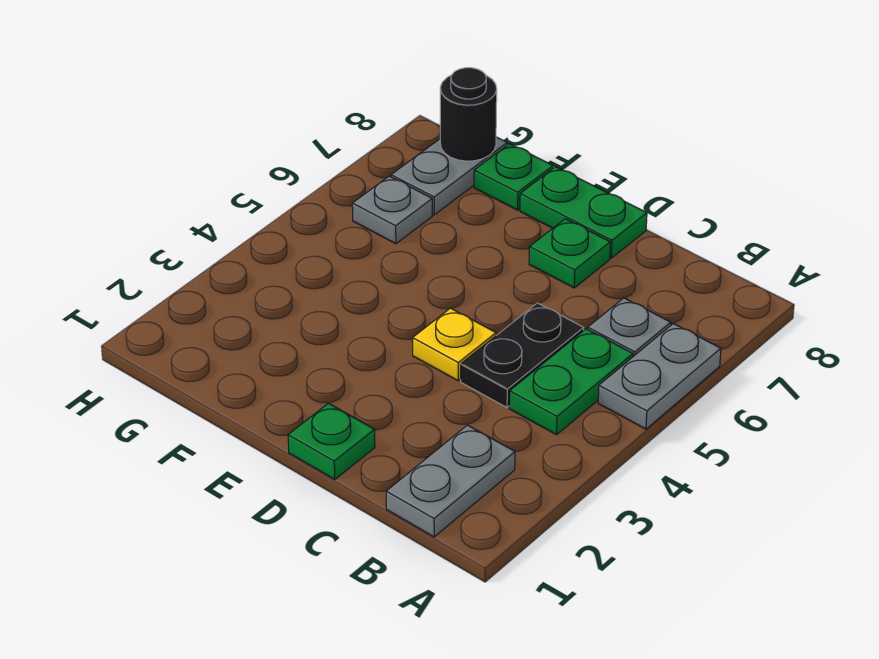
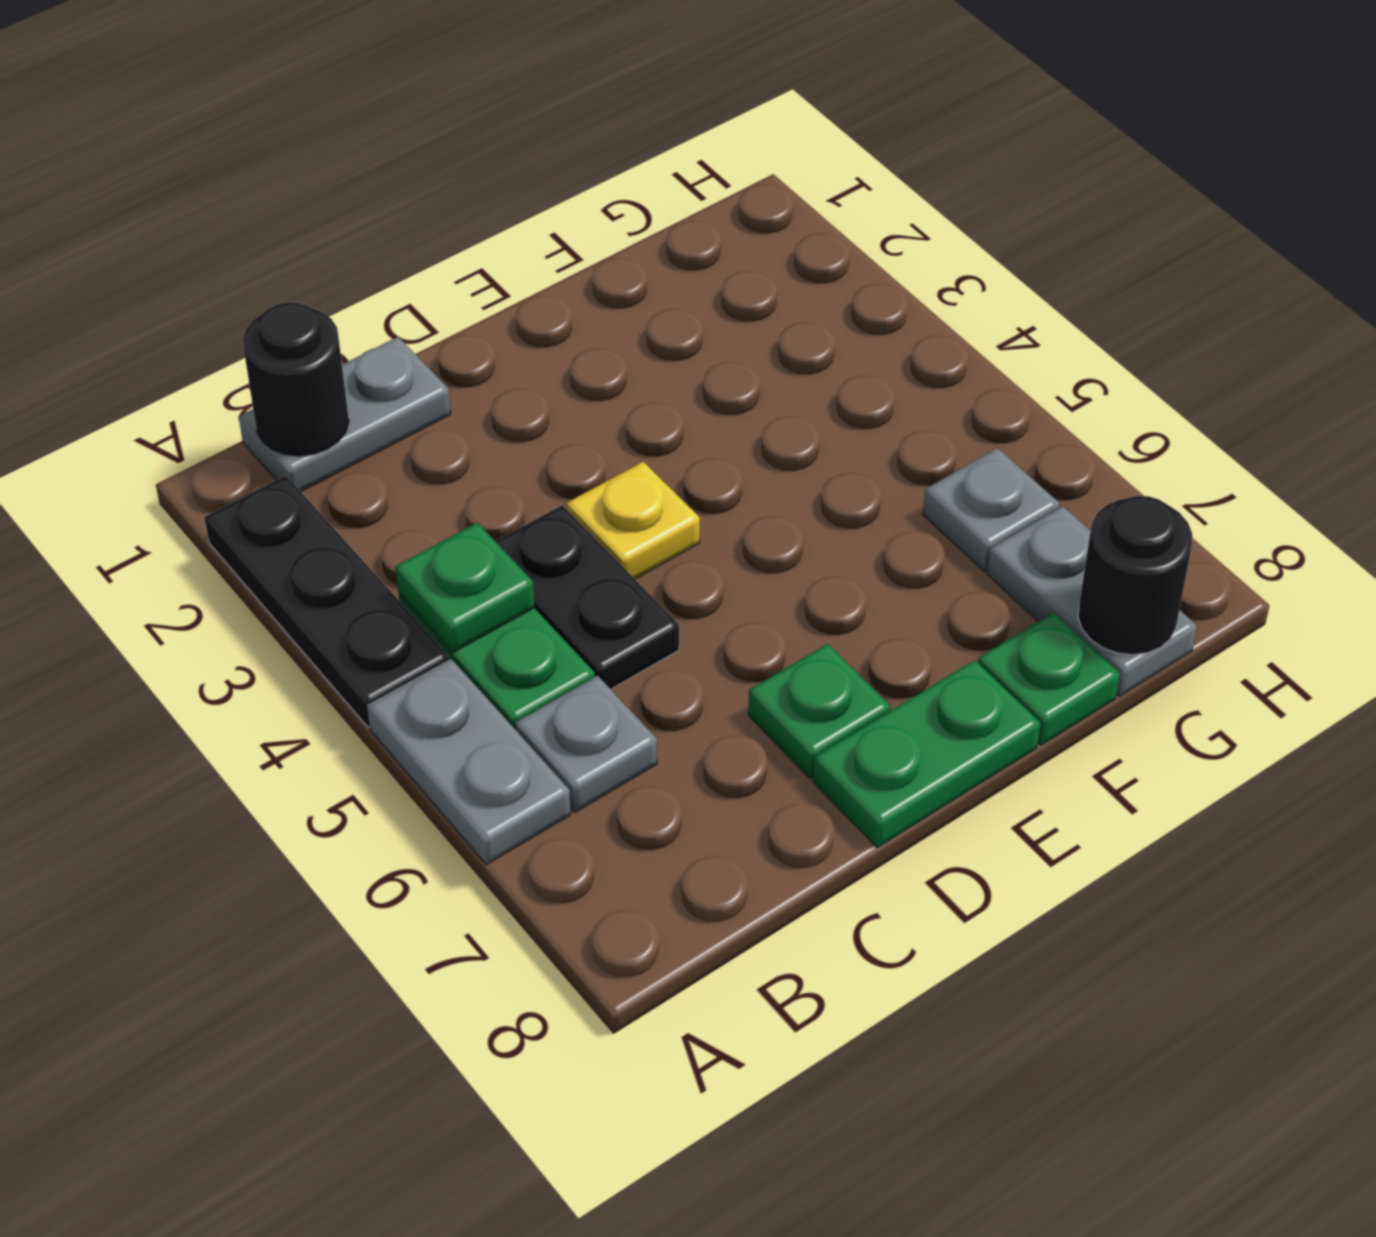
none -> black plate A2:A4 level 1
grey plate B1:B2 level 1 -> grey plate B1:C1 level 1
none -> black round brick B1 level 2
green plate D1 level 1 -> green plate B4 level 2

